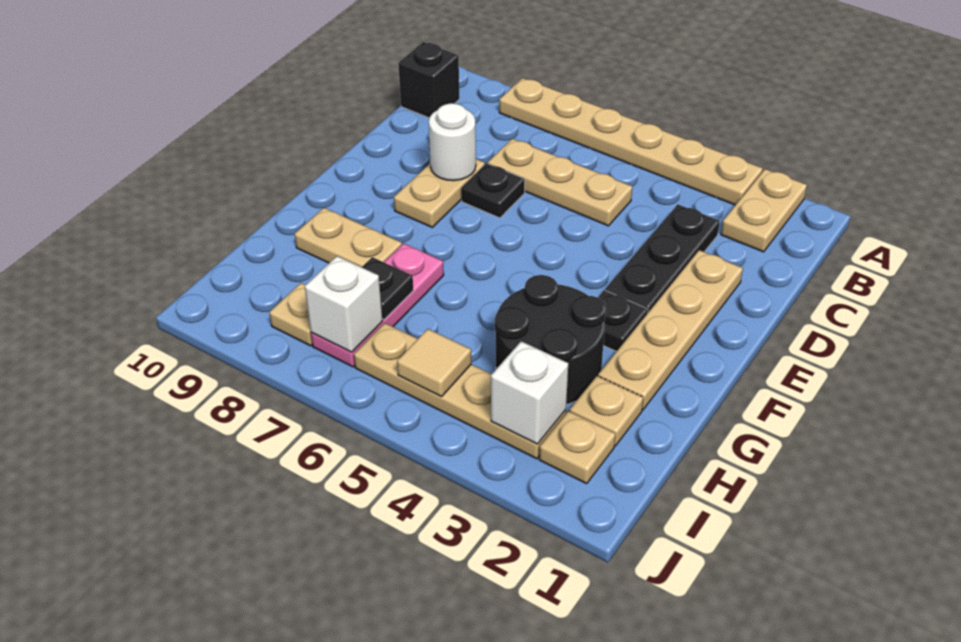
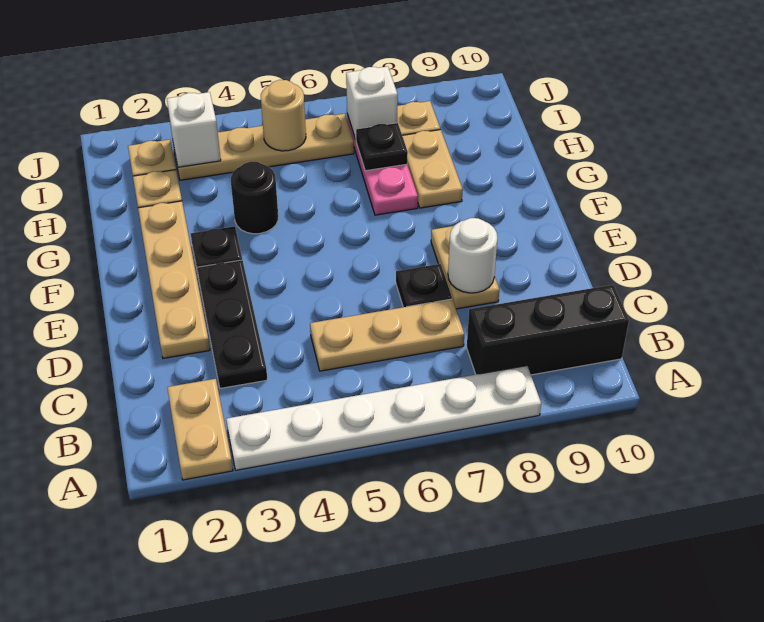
tan plate A3:A8 level 1 -> white plate A3:A8 level 1
black brick B10 level 1 -> black brick B8:B10 level 1
black round brick G3:H4 level 1 -> black round brick G4 level 1
tan plate G8:G9 level 1 -> tan plate G8:H8 level 1
tan tile I5 level 2 -> tan round brick I5 level 2

